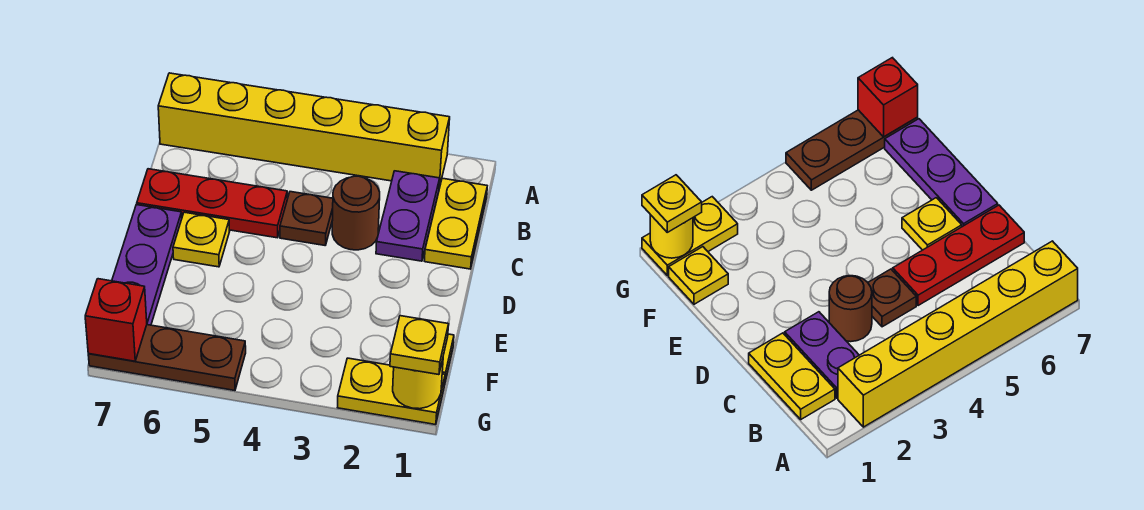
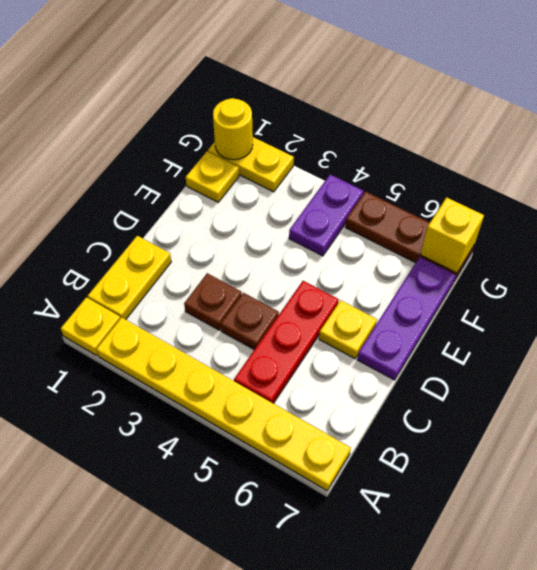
yellow brick A2:A7 level 1 -> yellow plate A2:A7 level 1
purple plate B2:C2 level 1 -> purple plate F4:G4 level 1
brown round brick C3 level 1 -> brown plate C3 level 1
red plate C5:C7 level 1 -> red plate B5:D5 level 1
yellow plate G1 level 3 -> yellow plate A1 level 1
red brick G7 level 2 -> yellow brick G7 level 2

